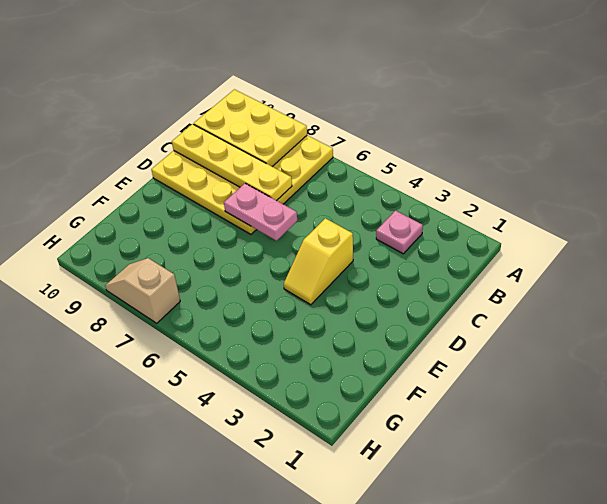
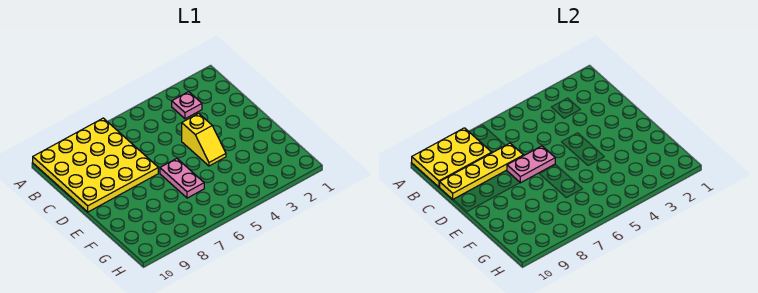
none -> pink plate E6:F6 level 1
tan slope H7:H8 level 1 top 7 -> none

